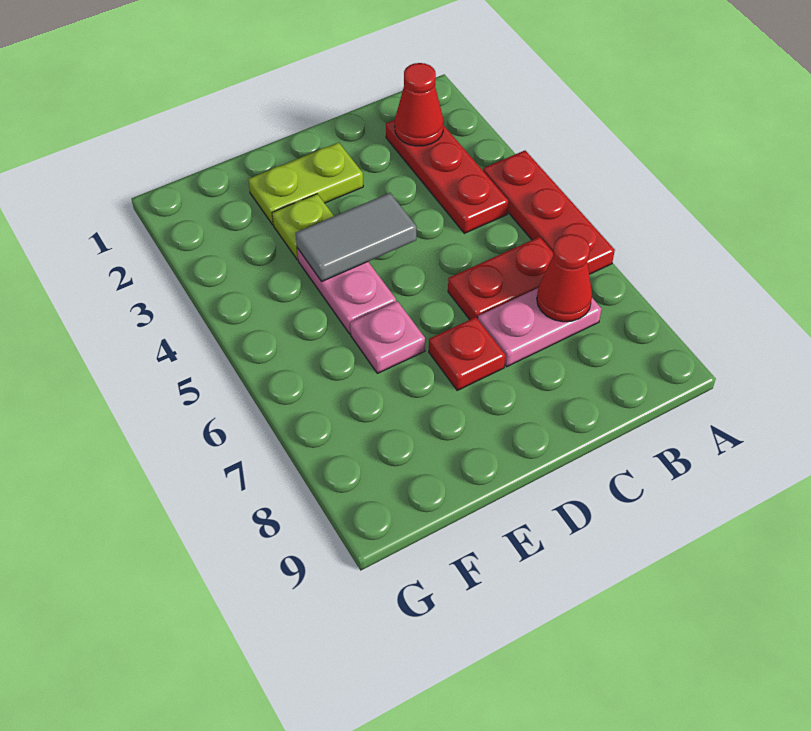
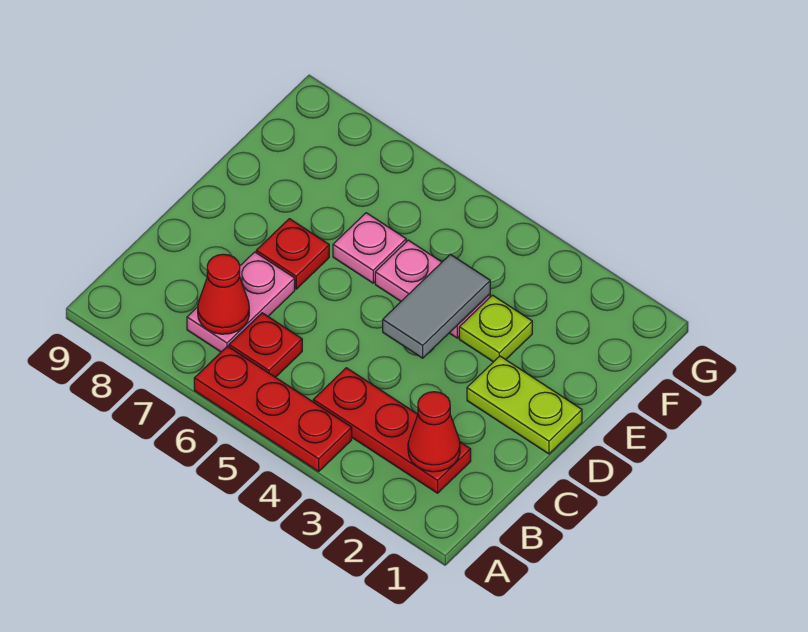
red plate B6:C6 level 1 -> red plate B6 level 1
lime plate D2:E2 level 1 -> lime plate D1:D2 level 1

